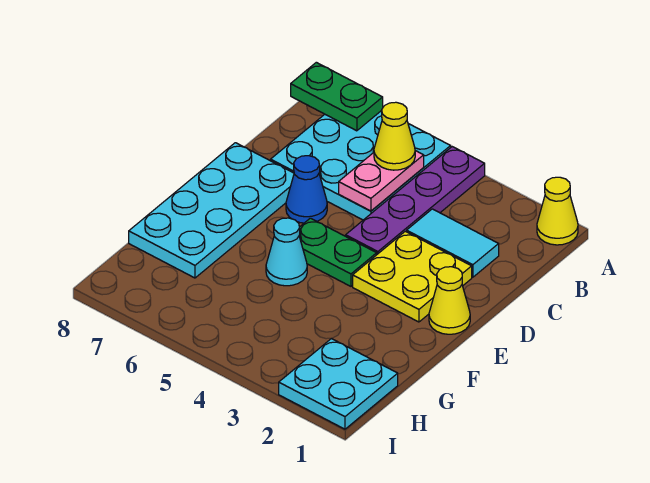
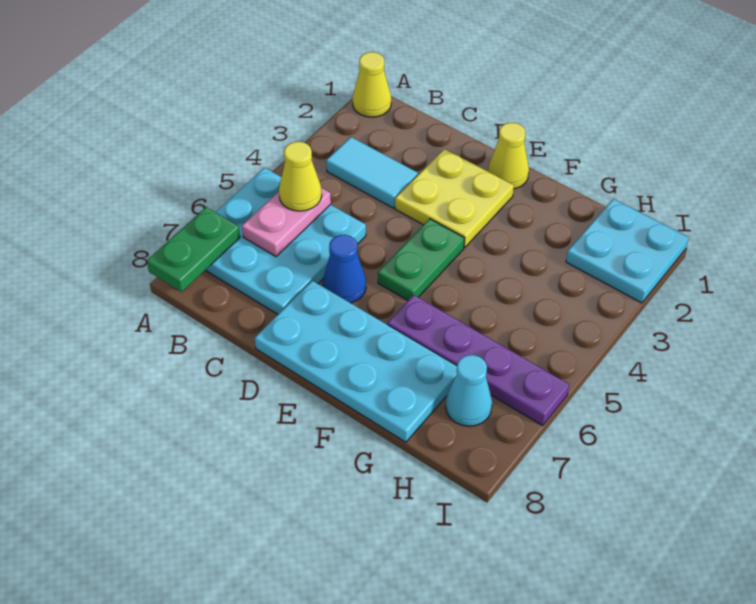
purple plate A4:D4 level 1 -> purple plate F6:I6 level 1
pink plate B5:C5 level 2 -> pink plate B5:B6 level 2
cyan tile C2:C3 level 1 -> cyan tile B3:C3 level 1
cyan cone F5 level 1 -> cyan cone H7 level 1

